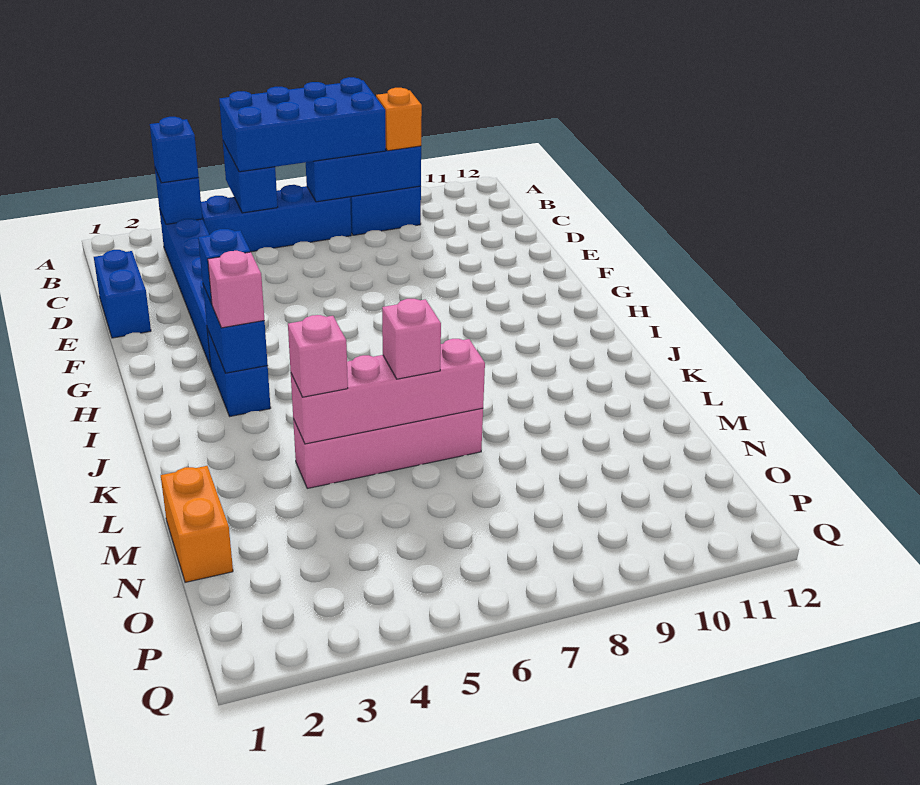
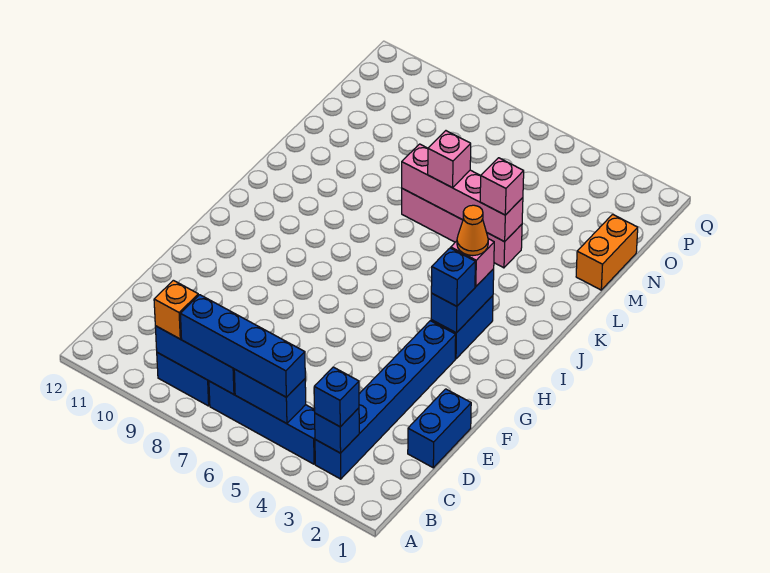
blue brick A5:B5 level 2 -> blue brick B5:B6 level 2
blue brick A5:B8 level 3 -> blue brick B5:B8 level 3
none -> orange cone I3 level 4

